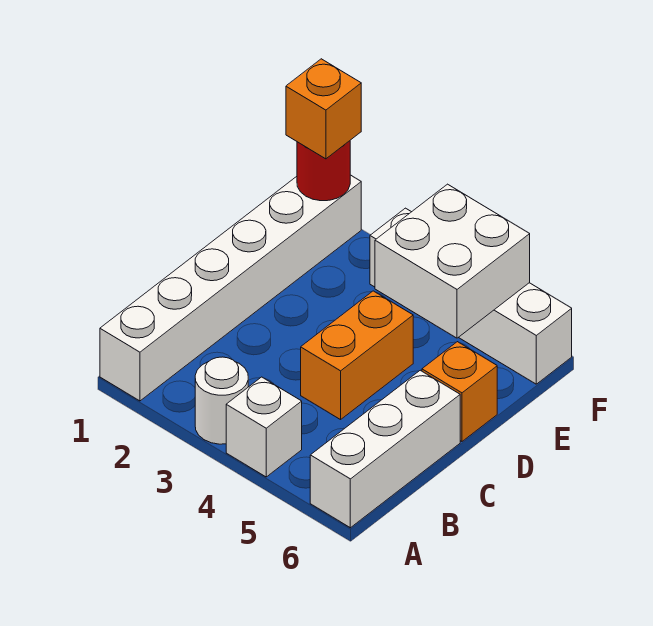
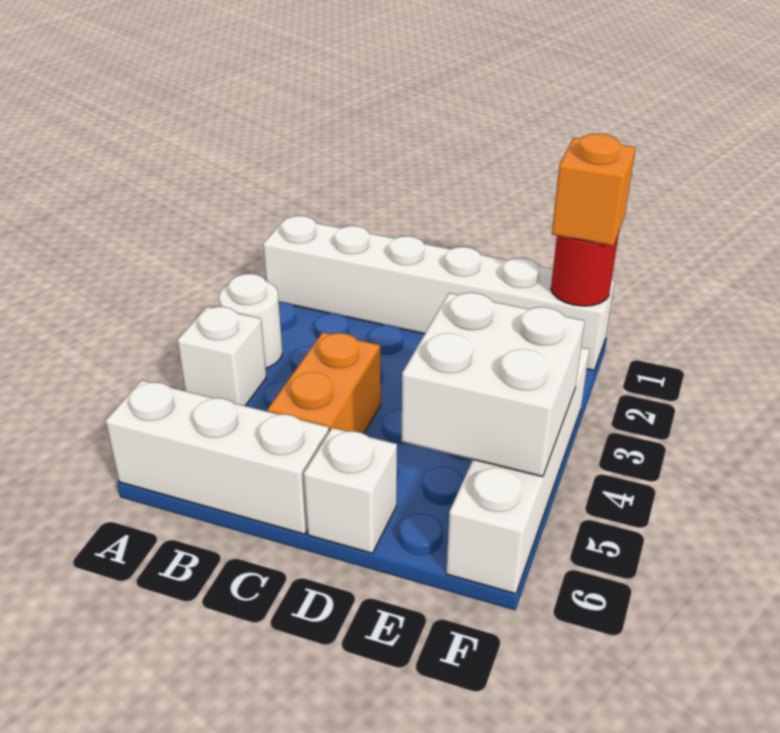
orange brick C4:D4 level 1 -> orange brick C4:C5 level 1
orange brick D6 level 1 -> white brick D6 level 1

